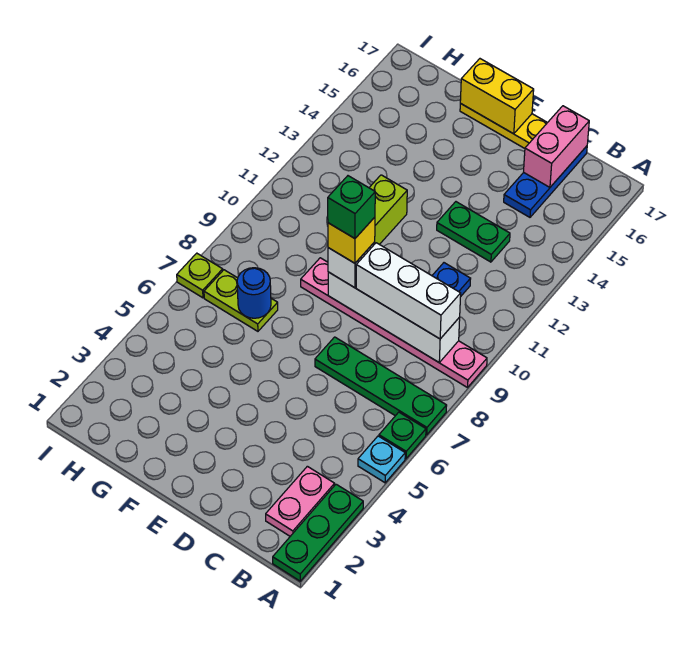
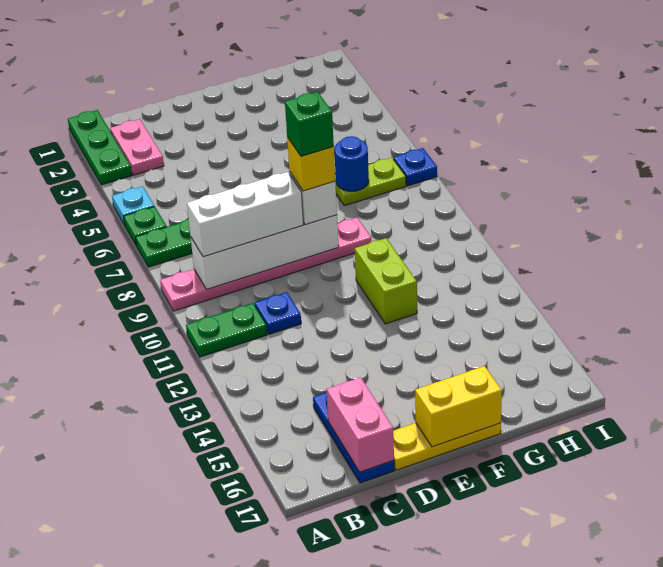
green plate C13:D13 level 1 -> green plate A11:B11 level 1
lime plate I7 level 1 -> blue plate I7 level 1

